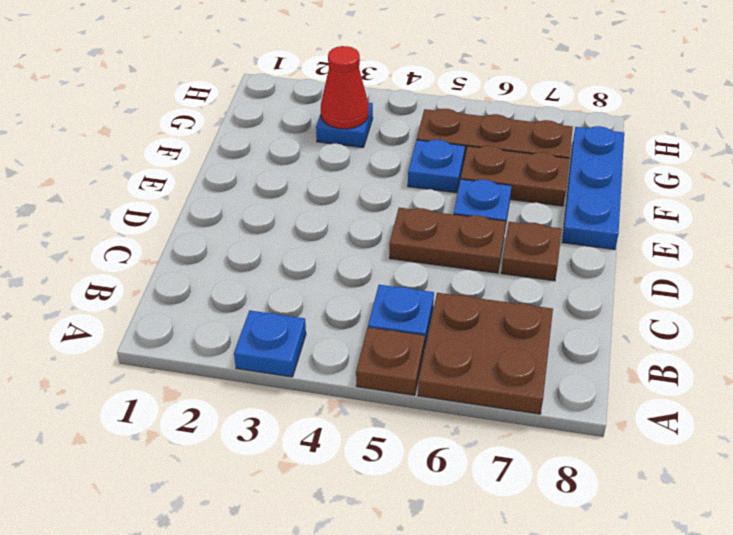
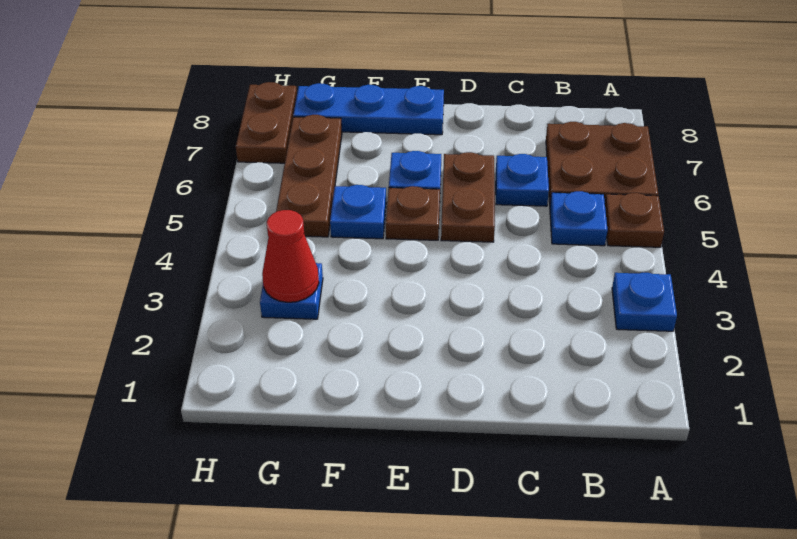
none -> blue plate C6 level 1
brown plate D7 level 1 -> brown plate E5 level 1
brown plate F6:F7 level 1 -> brown plate H7:H8 level 1

